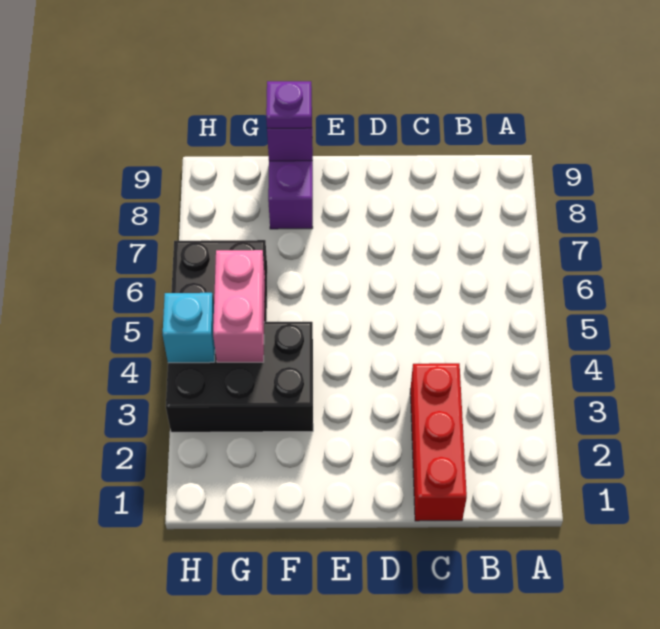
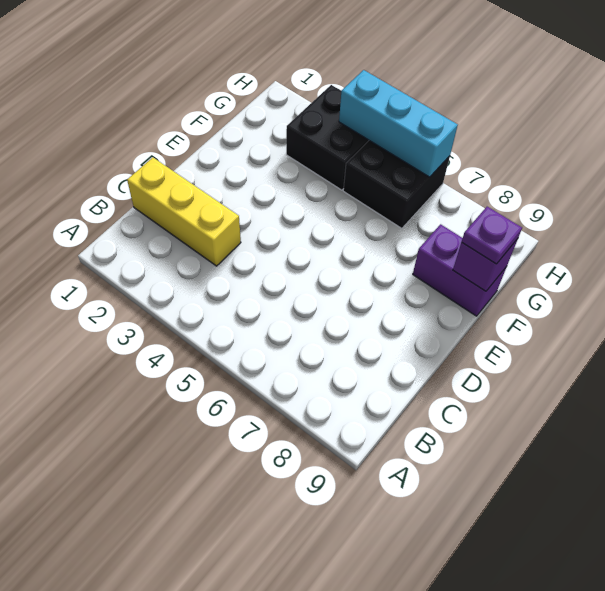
red brick C1:C3 level 1 -> yellow brick C1:C3 level 1
black brick F3:H4 level 1 -> black brick G3:H4 level 1
pink brick G4:G5 level 2 -> none
cyan brick H4 level 2 -> cyan brick H4:H6 level 2

